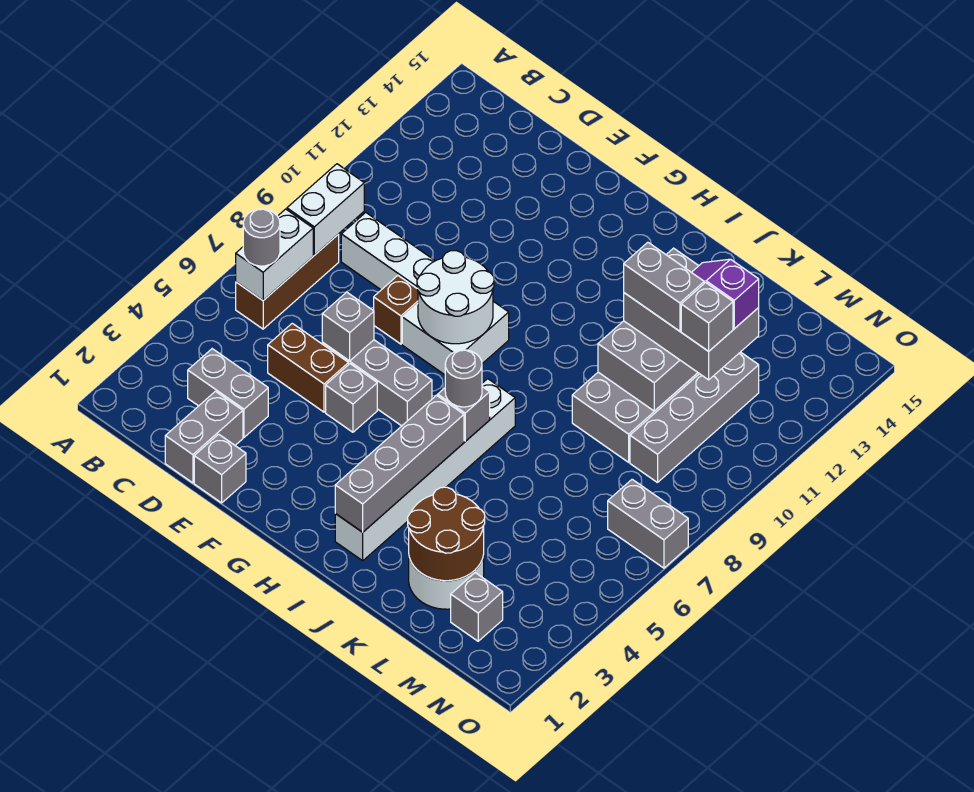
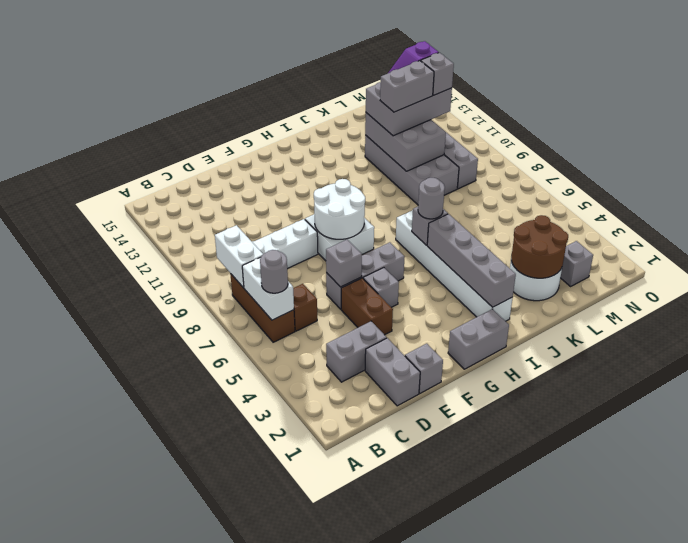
brown brick D5:E5 level 1 -> brown brick E4:E5 level 1
brown brick E8 level 1 -> brown brick C6 level 1
grey brick N7:O7 level 1 -> grey brick G1:H1 level 1

